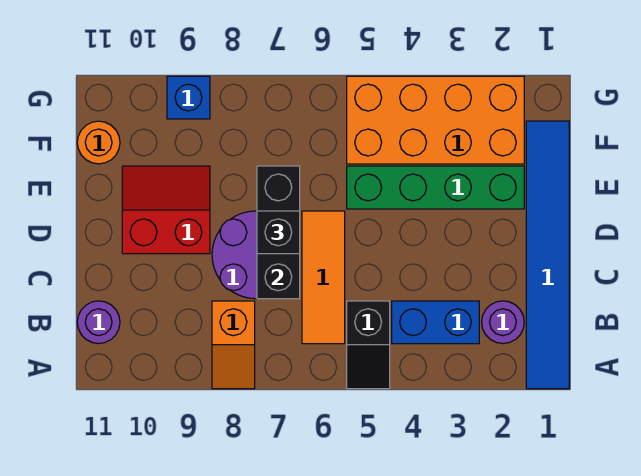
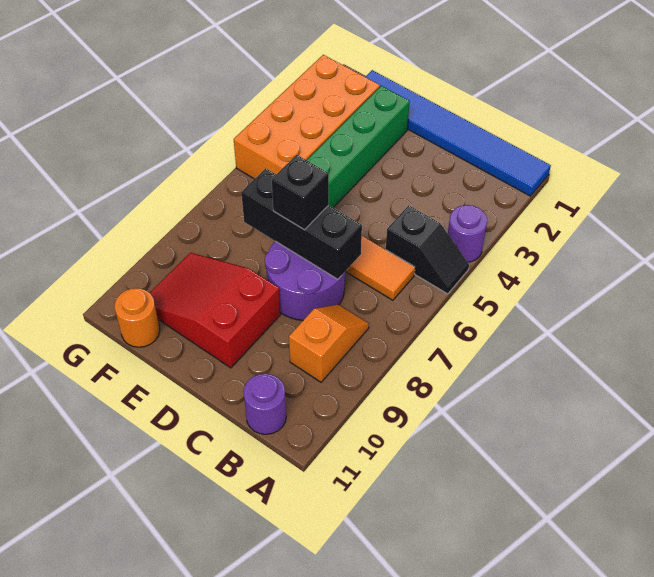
orange slope A8:B8 level 1 top B -> orange slope B8:B9 level 1 top 9
purple round brick B2 level 1 -> purple round brick A4 level 1
blue brick B3:B4 level 1 -> none
red slope D9:E10 level 1 top D -> red slope D9:F10 level 1 top D
blue brick G9 level 1 -> none

